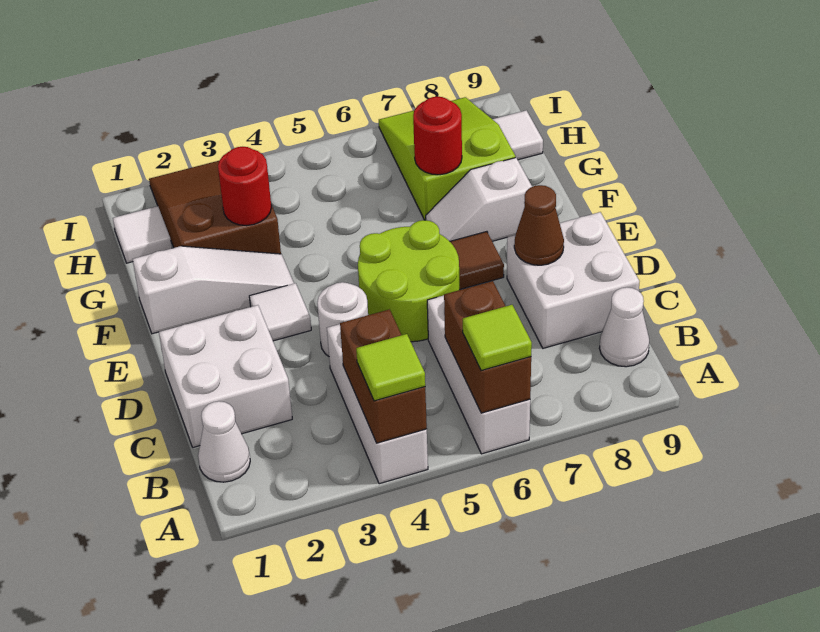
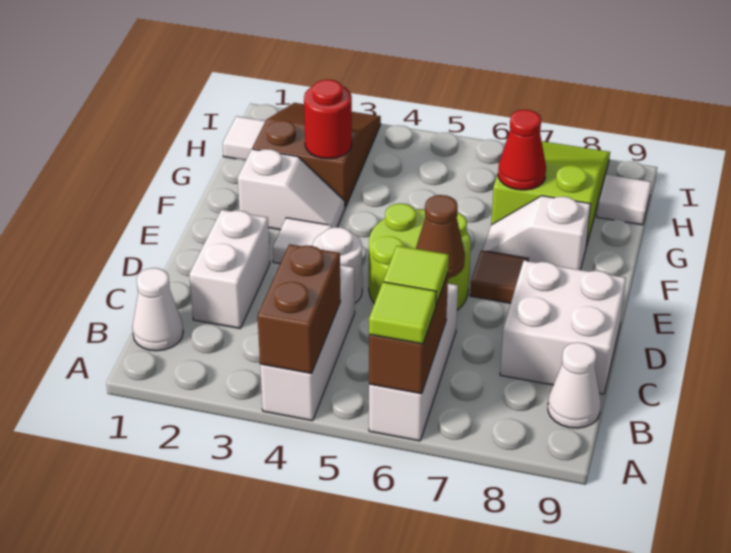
lime tile A4 level 3 -> lime tile B6 level 3
white brick C1:D2 level 1 -> white brick C2:D2 level 1
brown cone D8 level 2 -> brown cone D6 level 2
white slope F1:F3 level 1 top 1 -> white slope F2:F3 level 1 top 2
red round brick G7 level 2 -> red cone G7 level 2

